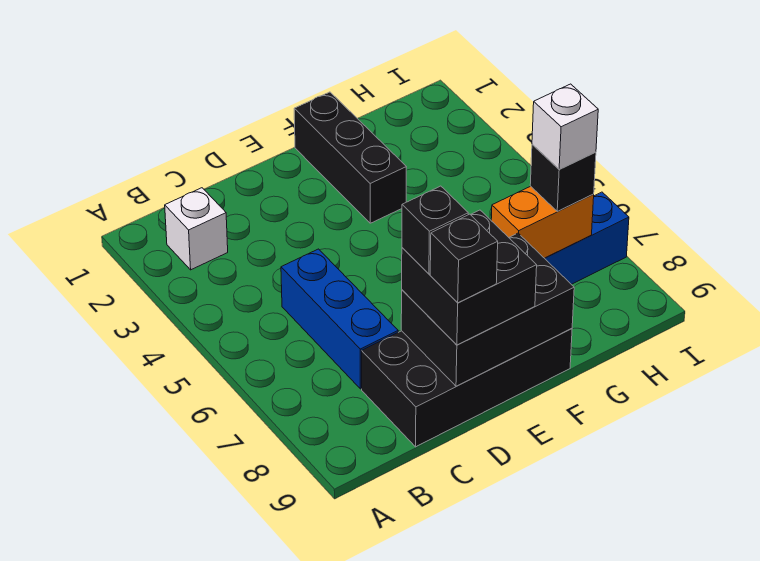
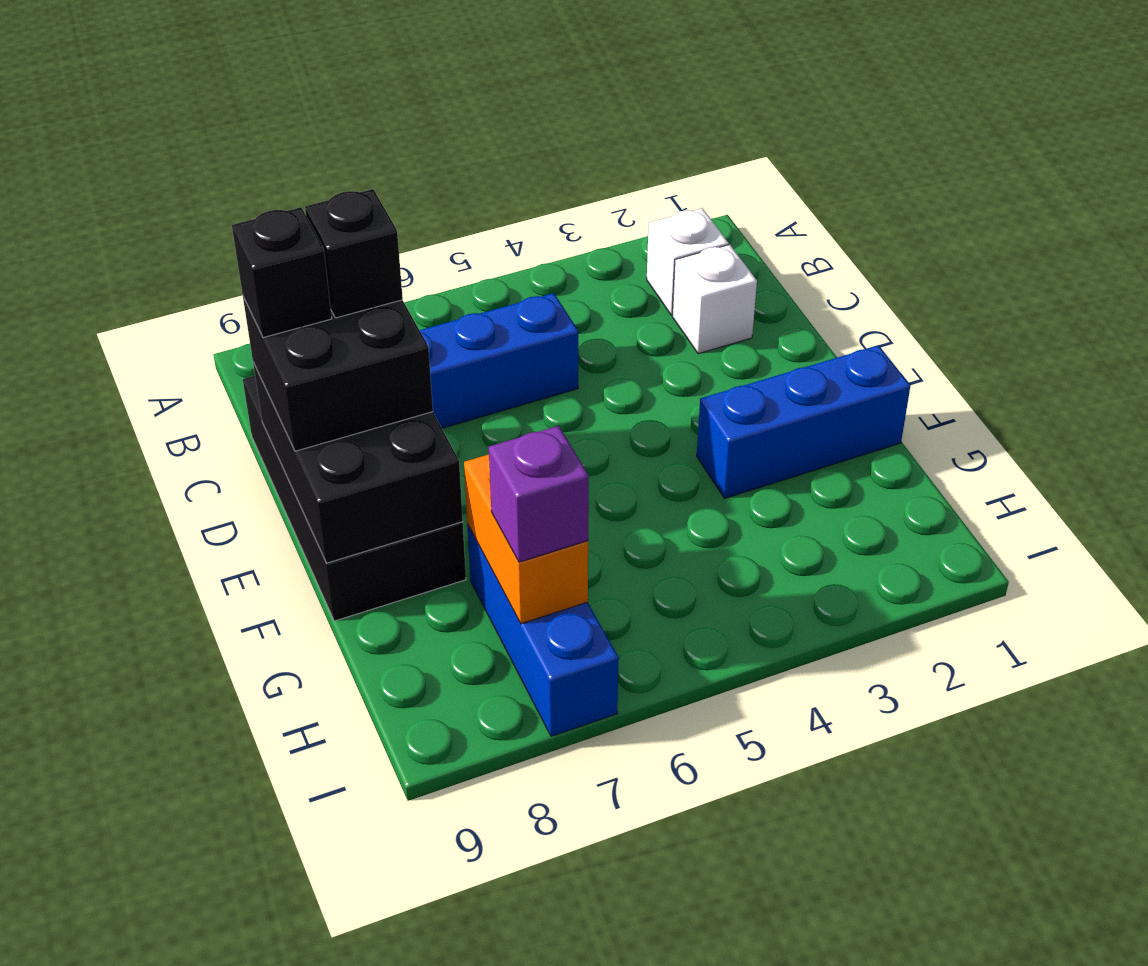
black brick F1:F3 level 1 -> blue brick F1:F3 level 1
black brick H7 level 3 -> purple brick H7 level 3
white brick H7 level 4 -> white brick C2 level 1

